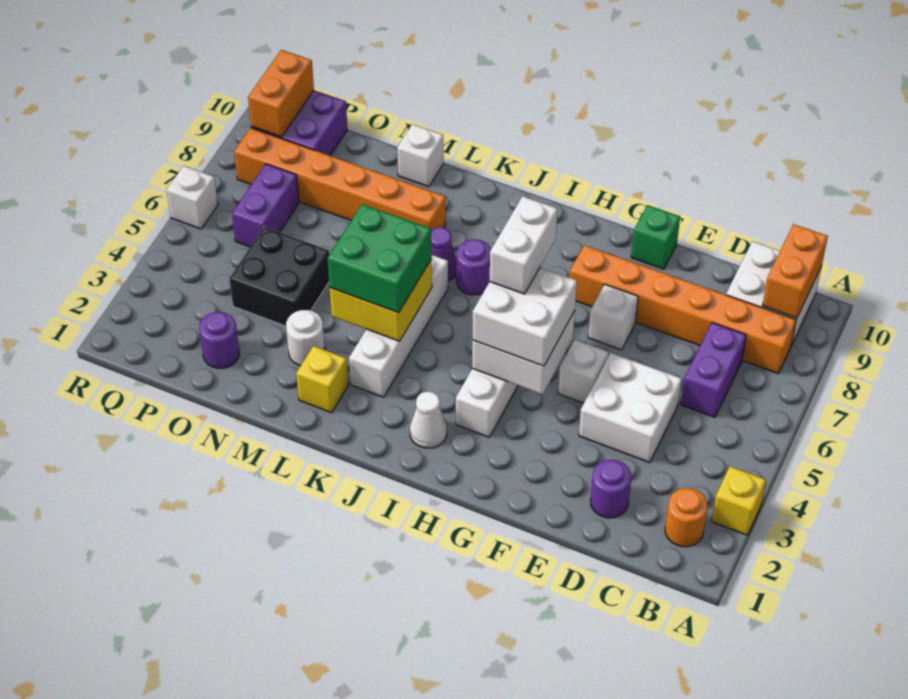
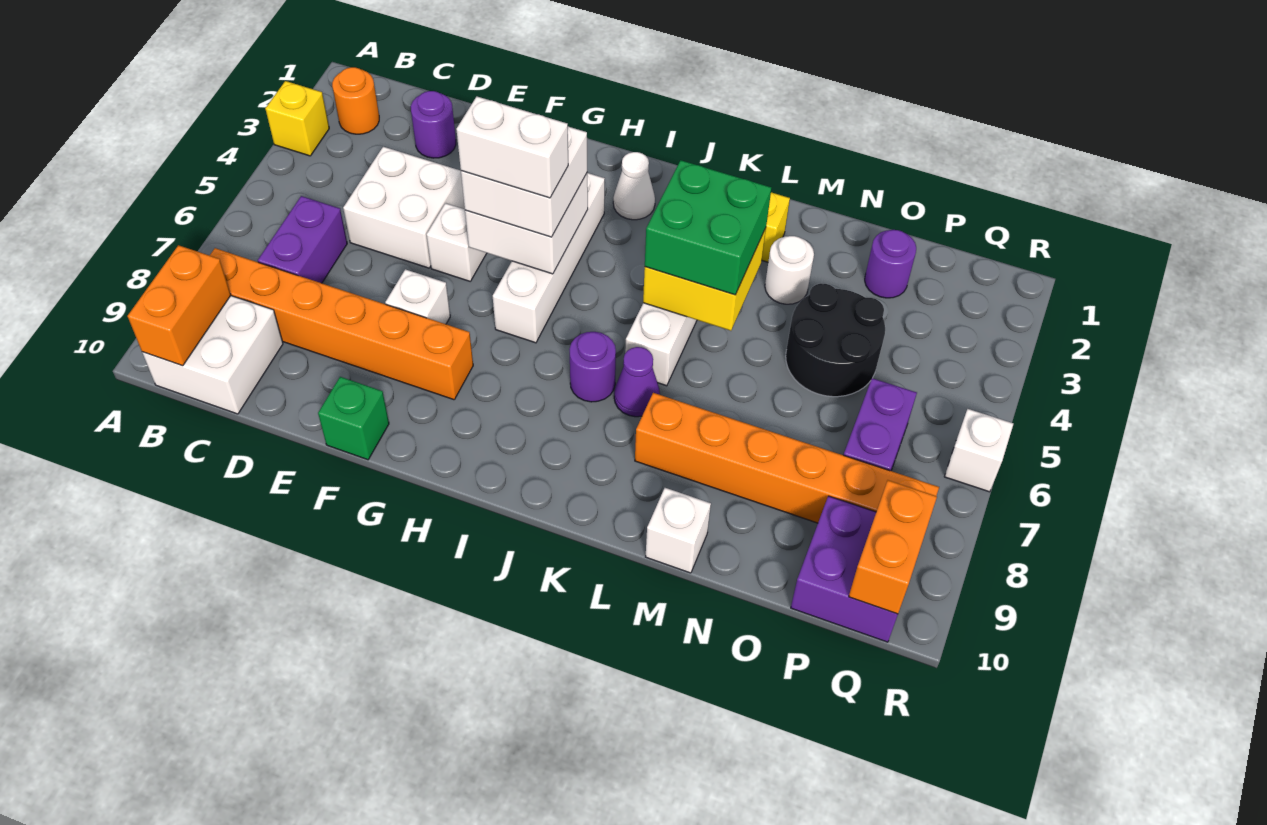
white brick H5:H6 level 4 -> white brick G5:H5 level 4
black brick N4:O5 level 1 -> black round brick N4:O5 level 1

